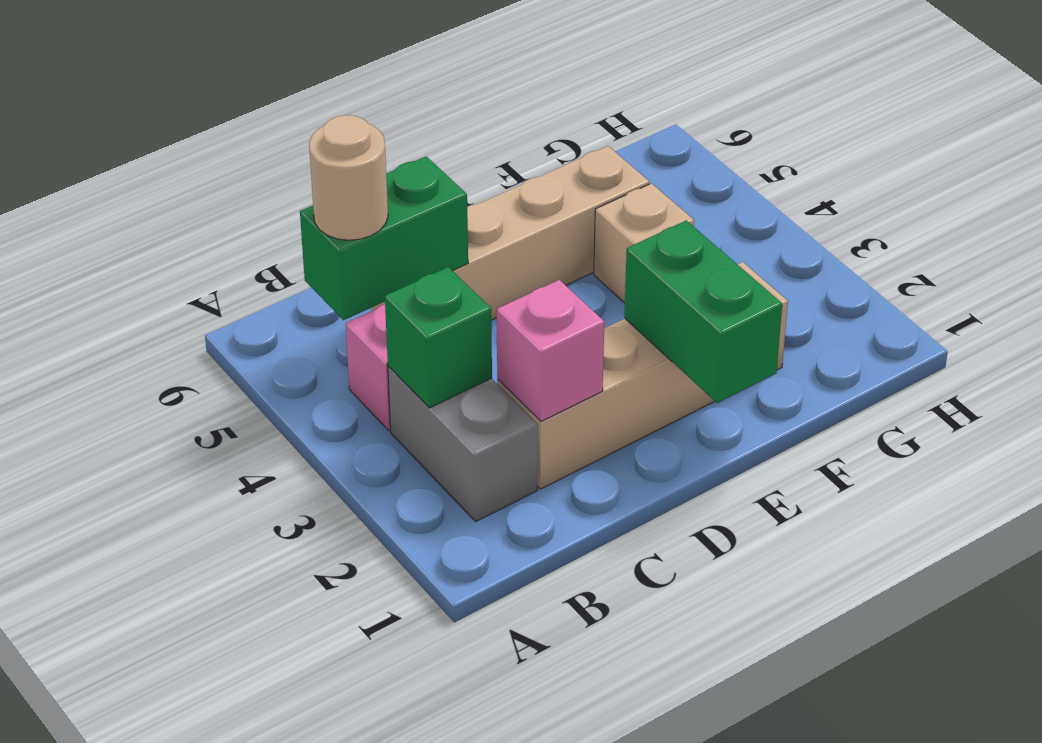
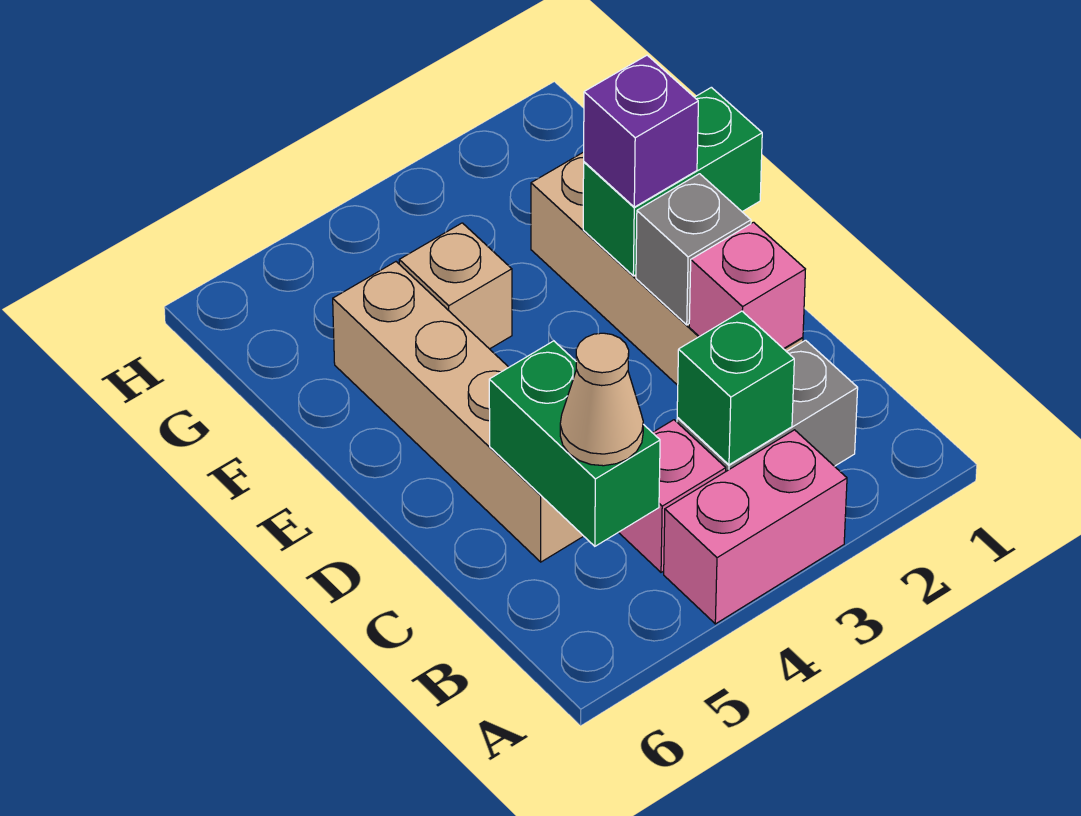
none -> pink brick A3:A4 level 1
tan round brick B5 level 3 -> tan cone B5 level 3
none -> grey brick D2 level 2
none -> purple brick E2 level 3

